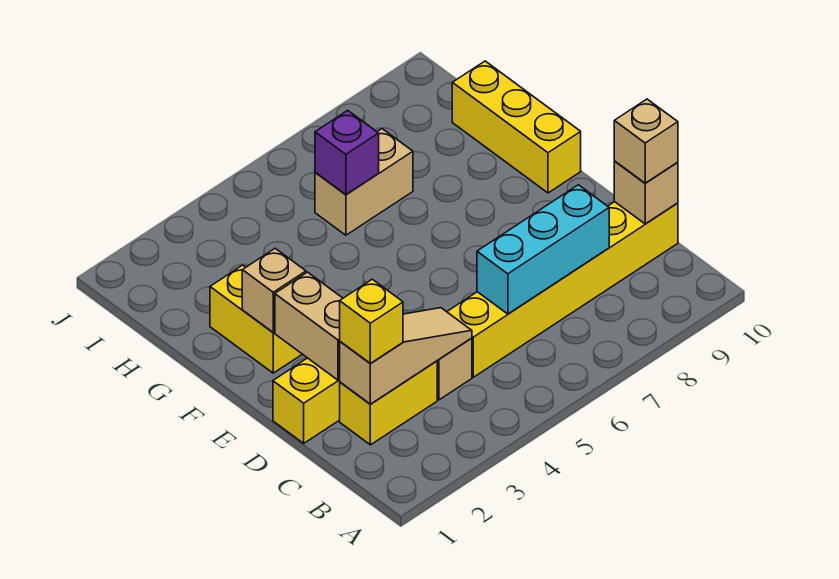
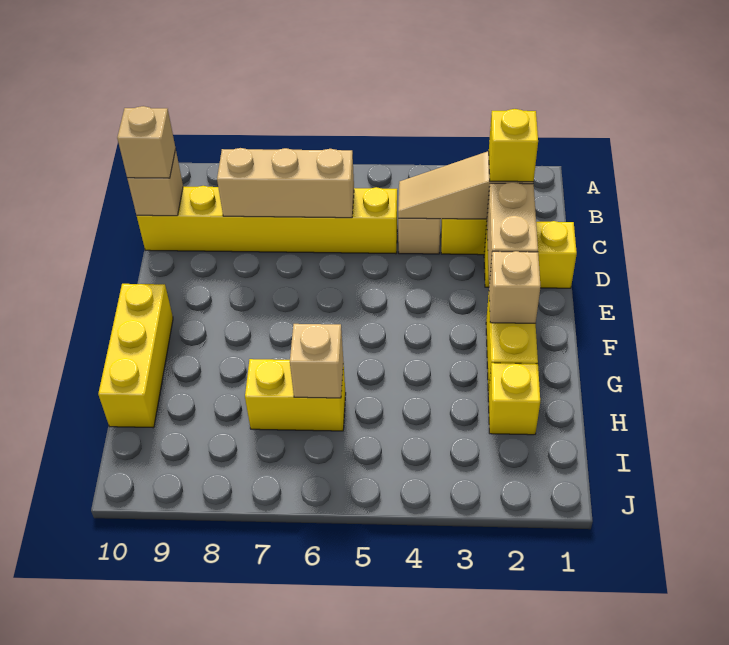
cyan brick C6:C8 level 2 -> tan brick C6:C8 level 2
none -> yellow brick H2 level 1
tan brick H6:H7 level 1 -> yellow brick H6:H7 level 1
purple brick H6 level 2 -> tan brick H6 level 2

